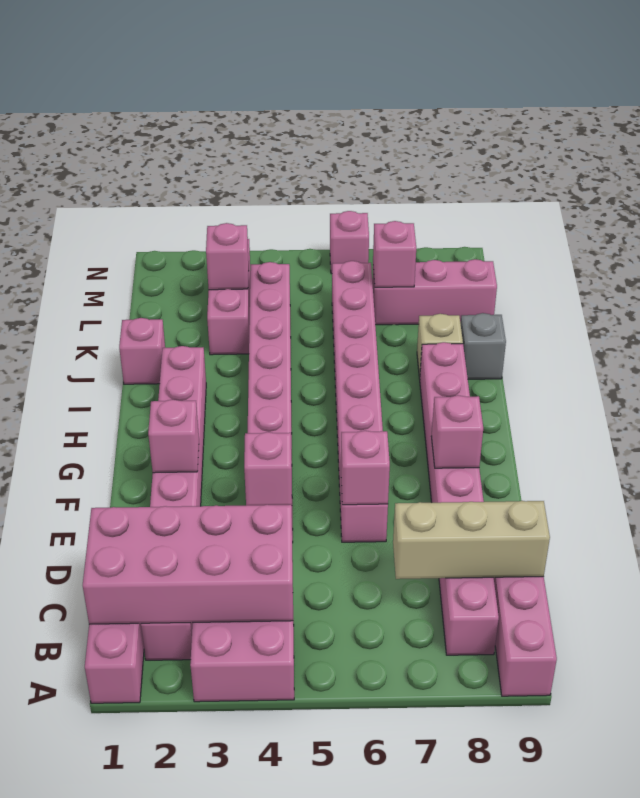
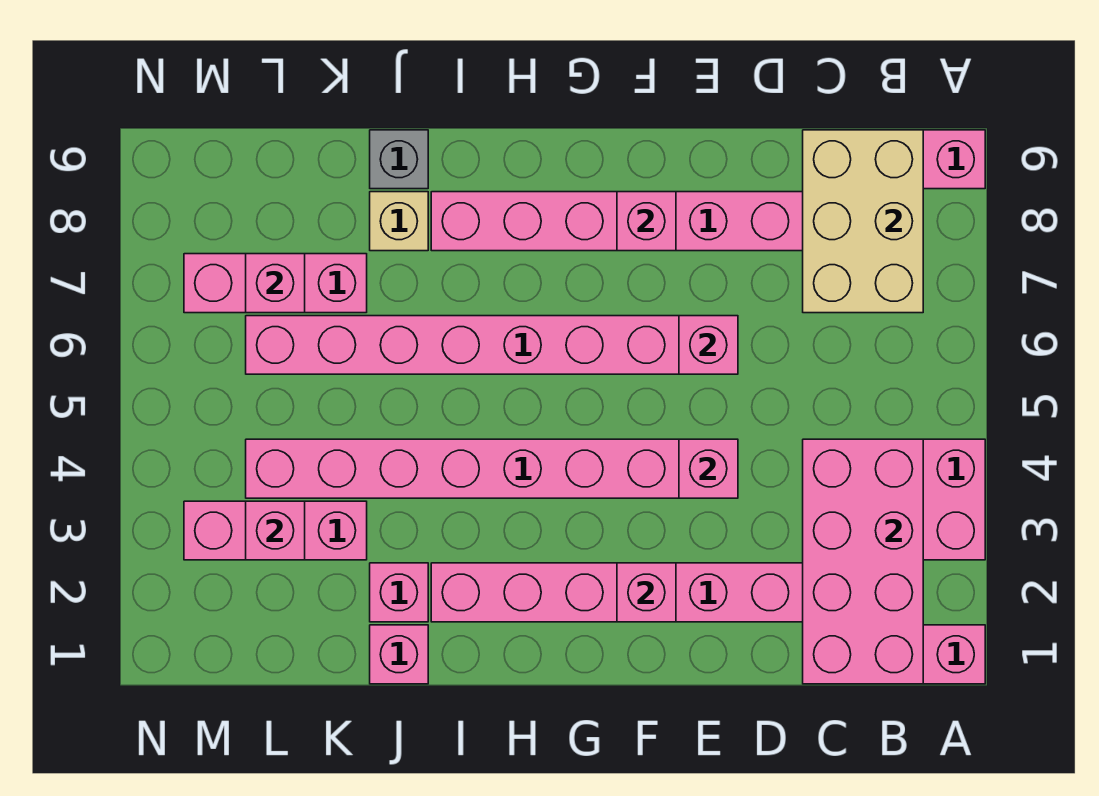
tan brick C7:C9 level 2 -> tan brick B7:C9 level 2
pink brick L7:L9 level 1 -> pink brick K7:M7 level 1
pink brick N6 level 1 -> pink brick J2 level 1

